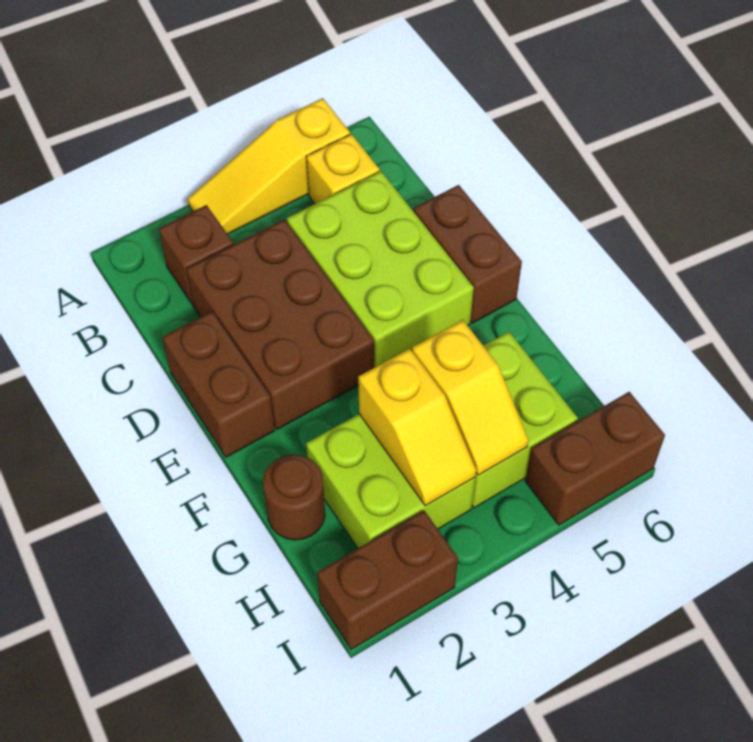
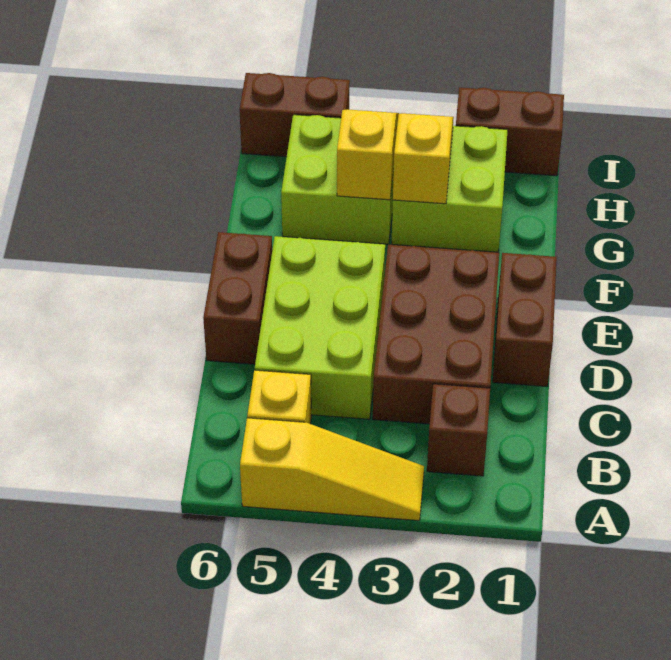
brown round brick G1 level 1 -> none

